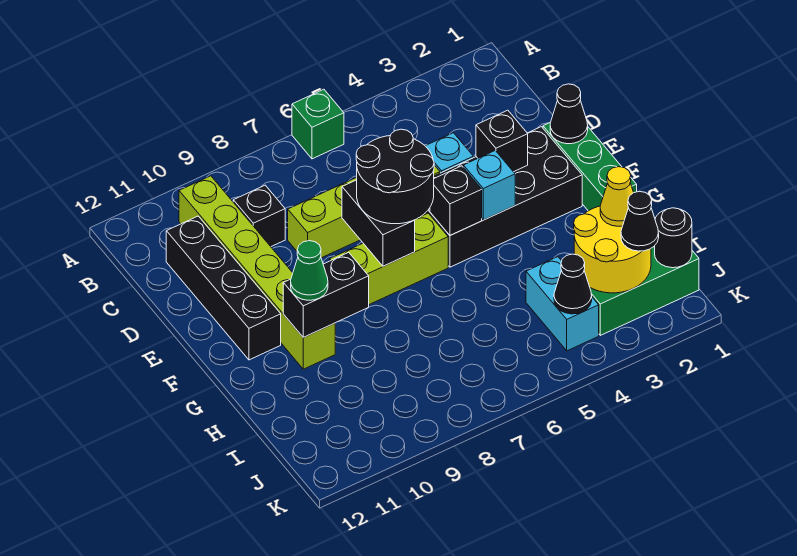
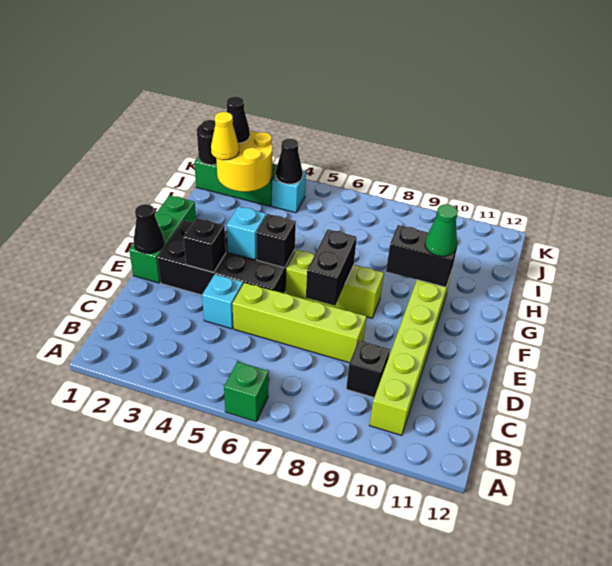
black brick C11:F11 level 1 -> none
black round brick E6:F7 level 3 -> none
cyan brick I4:J4 level 1 -> cyan brick J4 level 1

